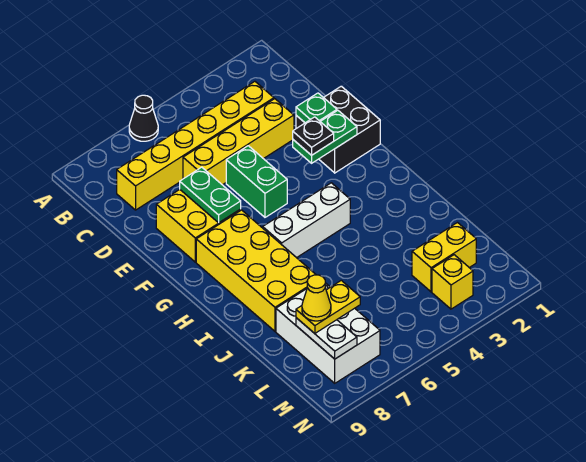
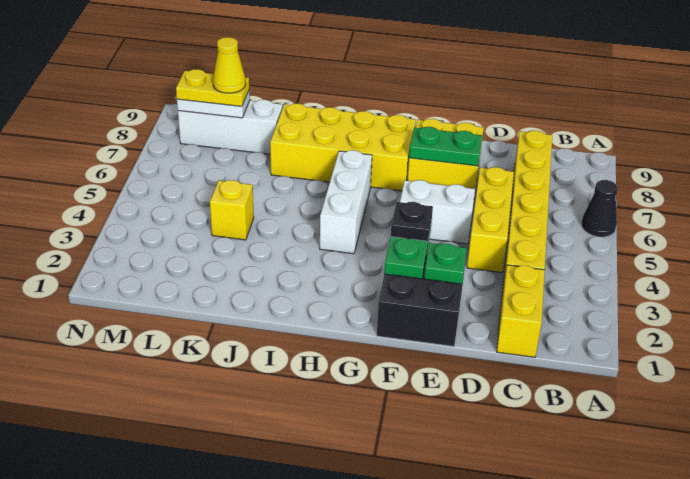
yellow brick D3:D6 level 1 -> yellow brick D4:D6 level 1
green brick E5:F5 level 1 -> white brick E5:F5 level 1
white brick K7:M8 level 1 -> white brick K8:M8 level 1
yellow brick L2:L3 level 1 -> yellow brick C1:C2 level 1
yellow plate L7:L8 level 3 -> yellow plate L8:M8 level 3
yellow brick M3 level 1 -> yellow brick K4 level 1

